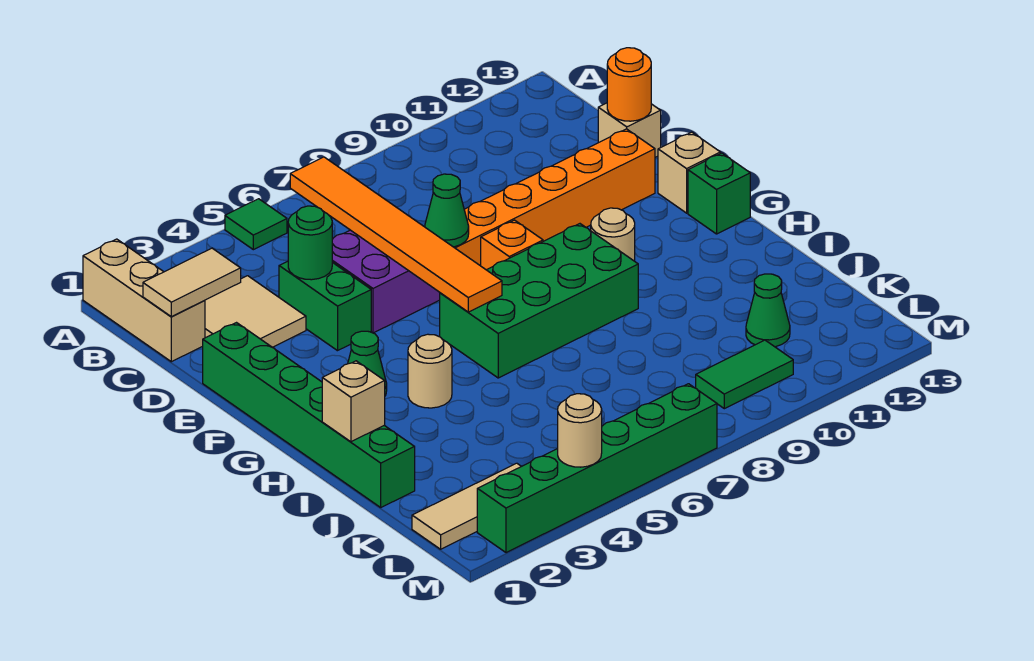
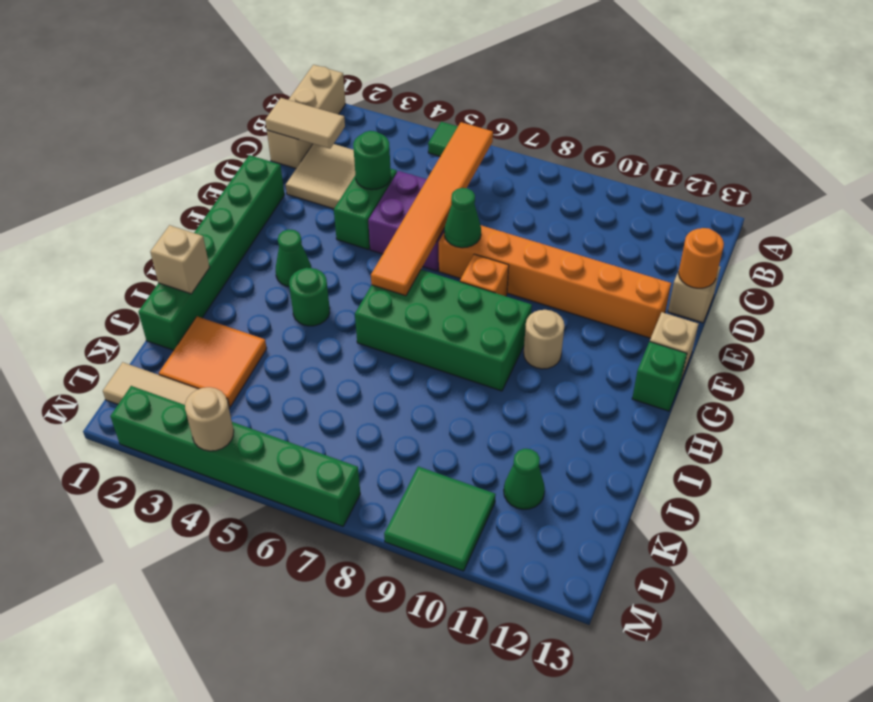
tan round brick H4 level 1 -> green round brick H4 level 1
none -> orange tile J2:K3 level 1
green tile L9:L10 level 1 -> green tile L9:M10 level 1

